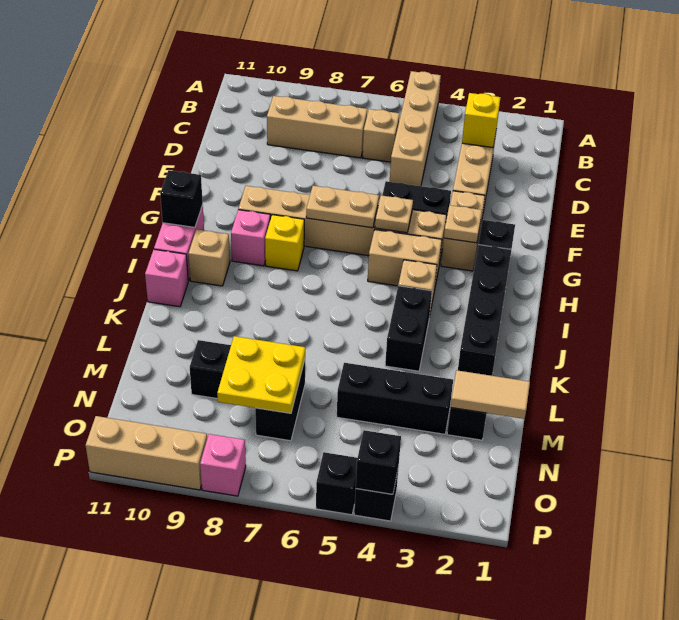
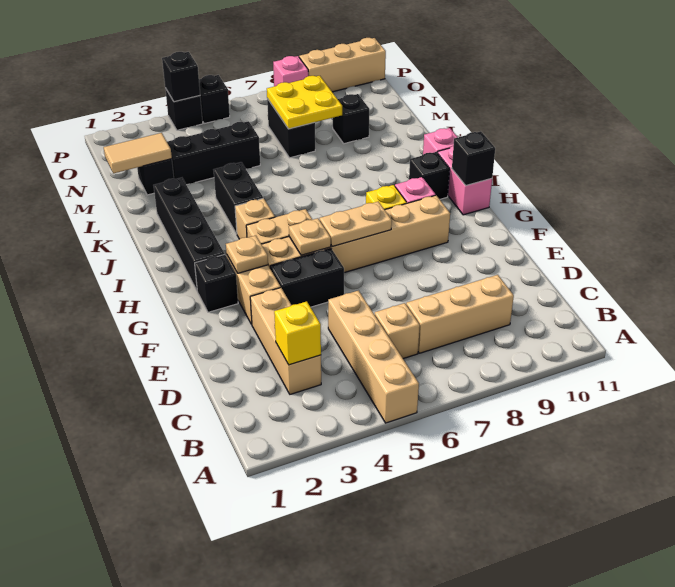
tan brick I10 level 1 -> black brick I10 level 1

